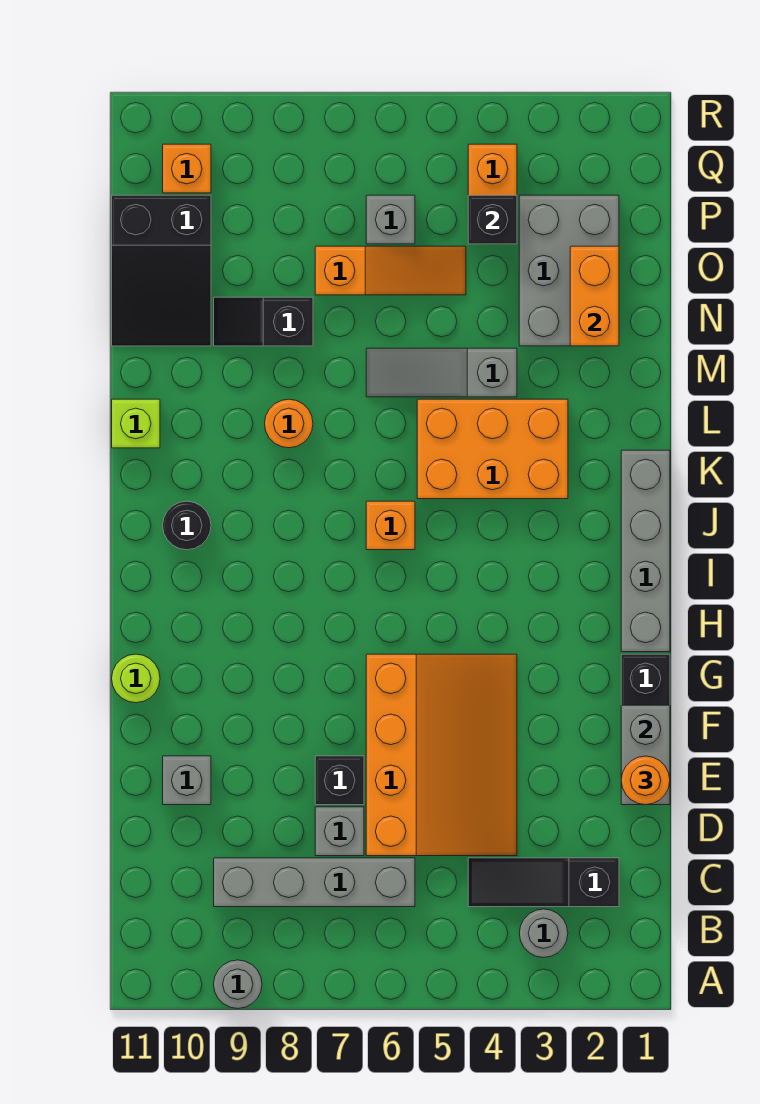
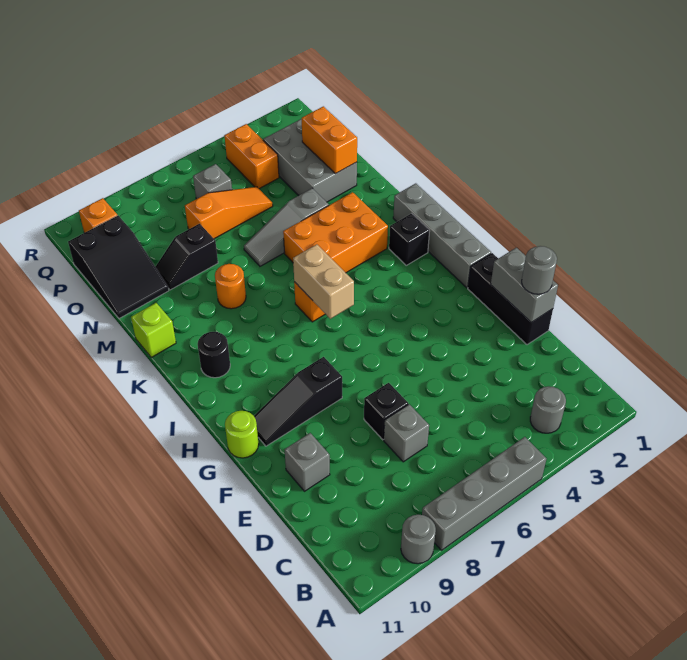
black slope C2:C4 level 1 top 2 -> black slope G8:G10 level 1 top 8
grey brick C6:C9 level 1 -> grey brick A5:A8 level 1
orange slope D4:G6 level 1 top 6 -> none
orange round brick E1 level 3 -> grey round brick E1 level 3
none -> tan brick I6:J6 level 2
black brick P4 level 2 -> black brick J2 level 1

